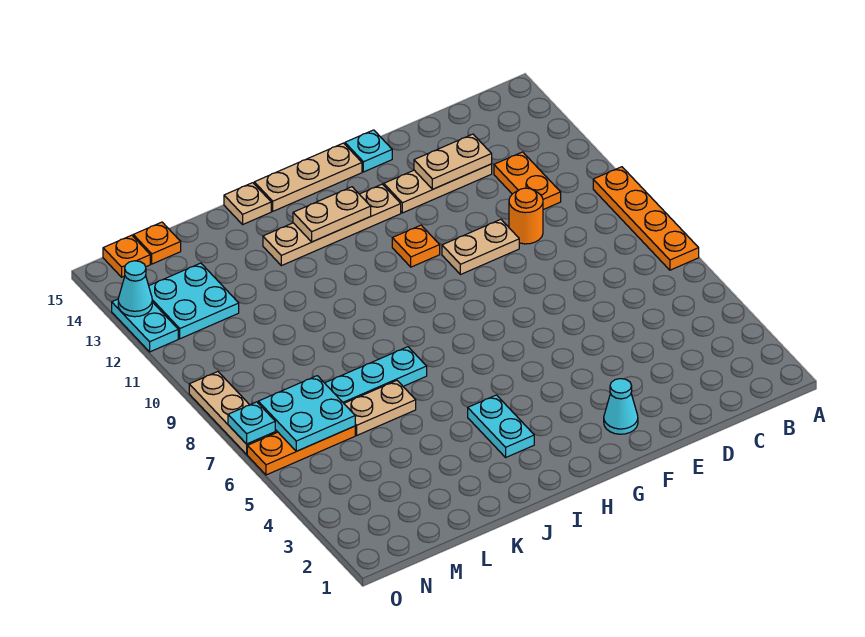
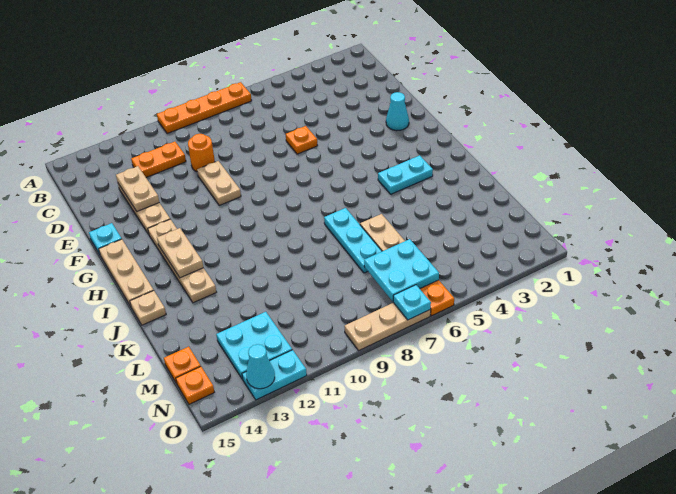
orange plate G11 level 1 -> orange plate E6 level 1

